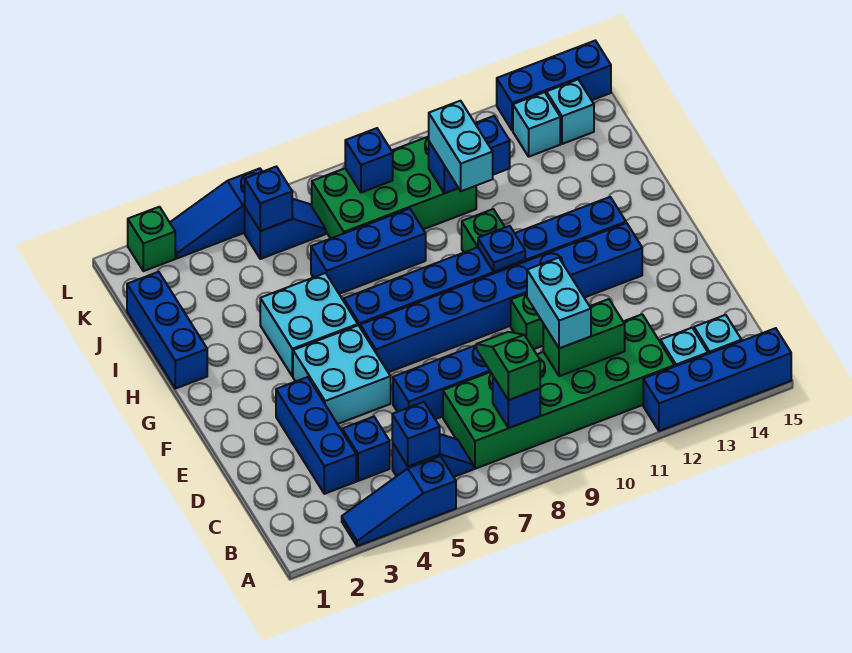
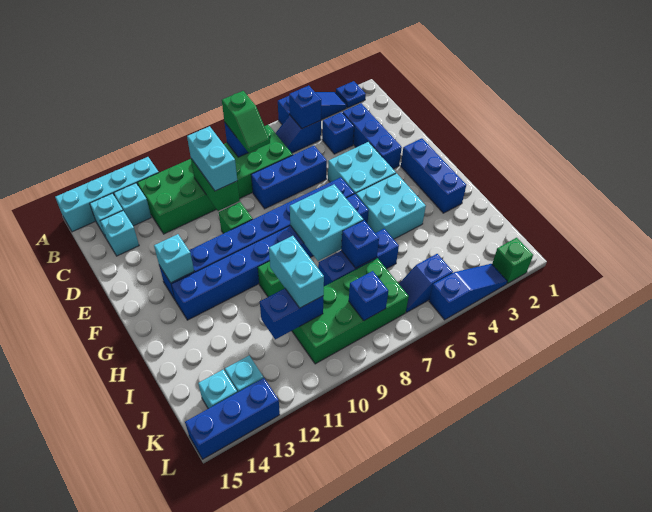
blue brick A12:A15 level 1 -> cyan brick A12:A15 level 1
green brick C10:C11 level 2 -> green brick C10:D10 level 2
none -> cyan brick C14 level 1
none -> cyan brick F13 level 2
none -> cyan brick G7:H8 level 2
blue plate G10 level 2 -> blue plate A2 level 1
blue brick H1:J1 level 1 -> blue brick F2:H2 level 1
blue brick K5 level 2 -> blue brick I7 level 2

